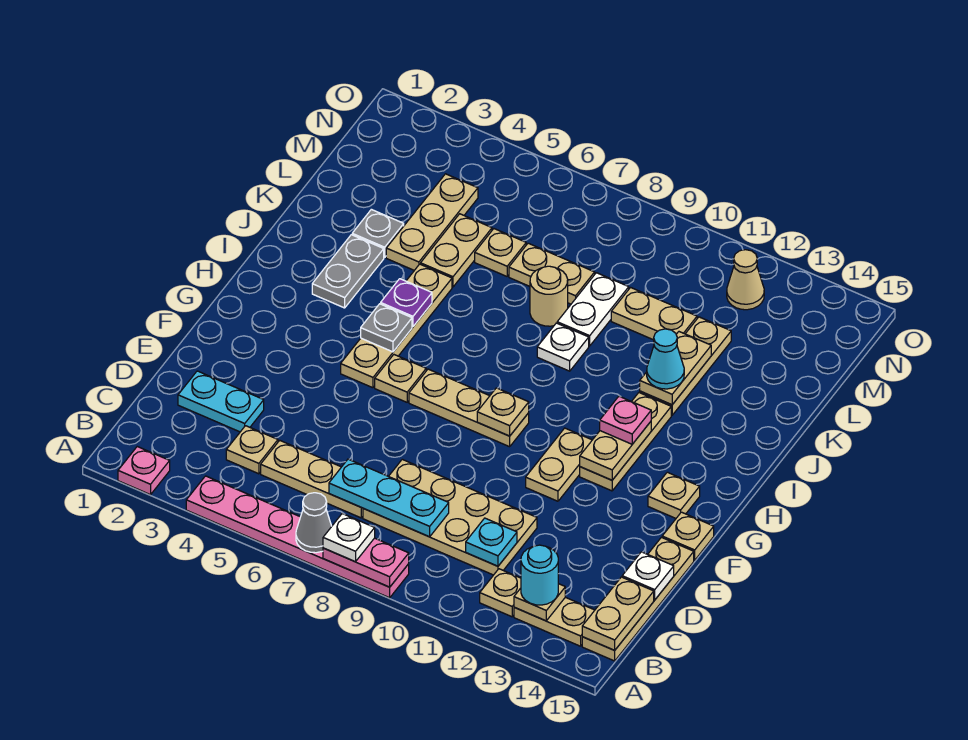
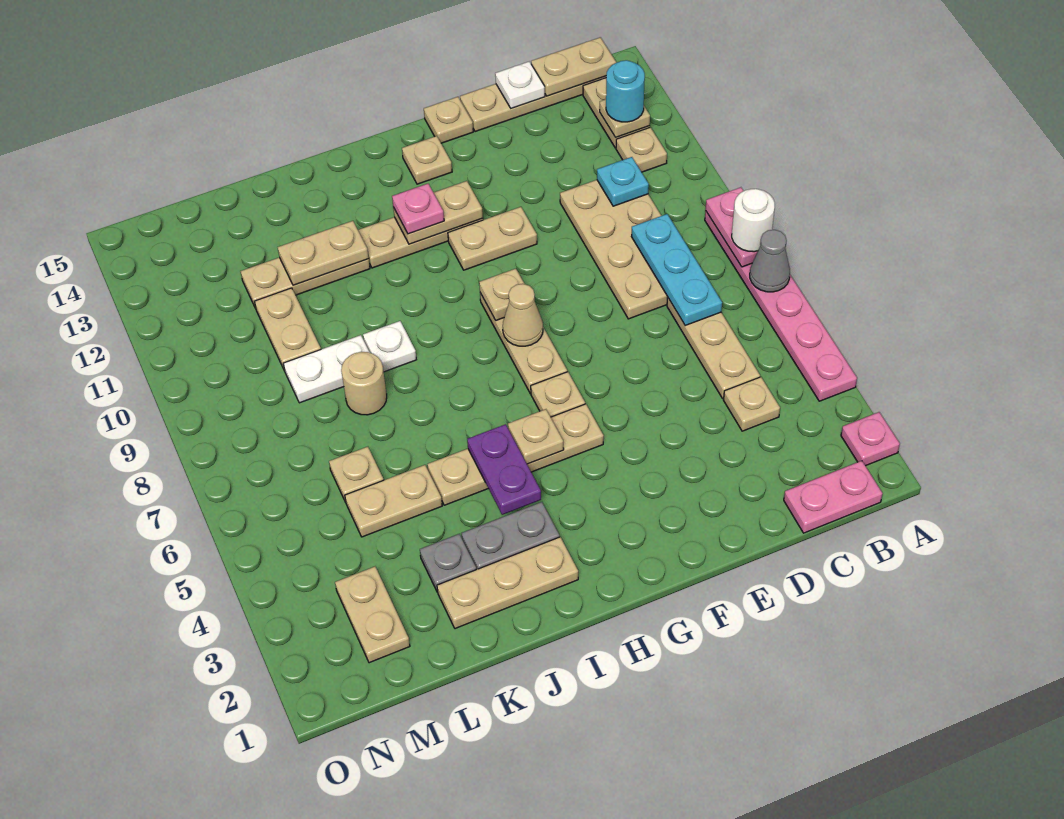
white plate A8 level 3 -> white round brick A8 level 3
none -> pink plate B1:C1 level 1
cyan plate D2:D3 level 1 -> none
grey plate H5 level 2 -> tan plate H5 level 2
purple plate I5 level 2 -> purple plate I4:I5 level 2
cyan cone J12 level 3 -> none
tan plate K4:M4 level 1 -> tan plate I2:K2 level 1
tan plate L7:L8 level 1 -> tan plate M2:M3 level 1
tan cone N12 level 1 -> tan cone G8 level 2

